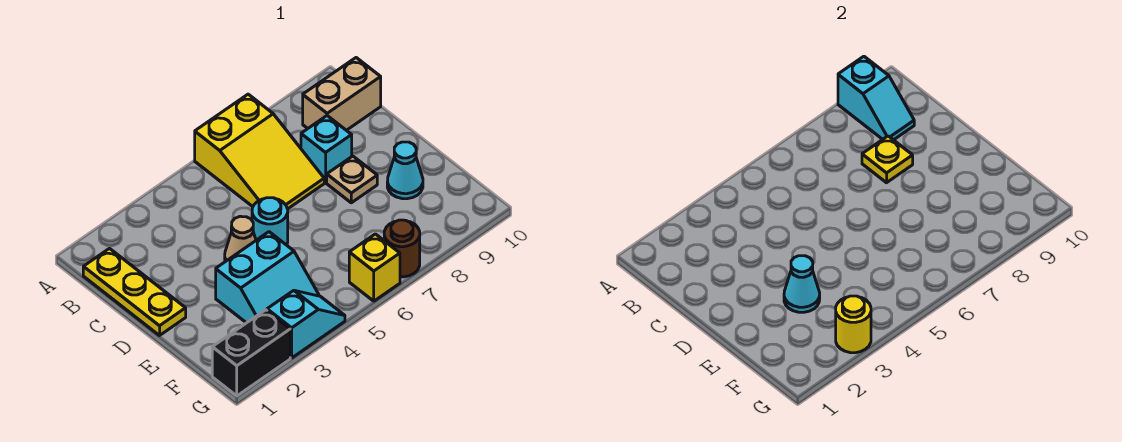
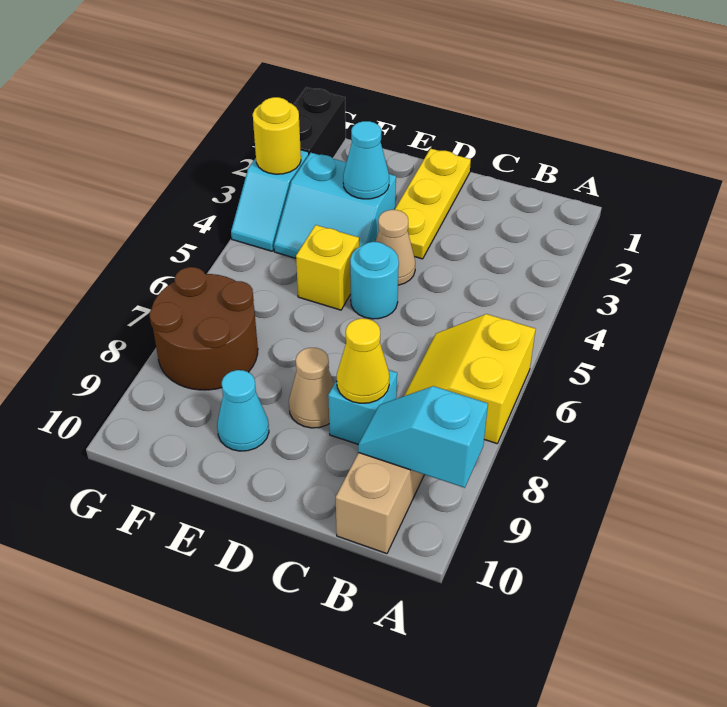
yellow slope A6:C7 level 1 top A -> yellow slope A6:B7 level 1 top A
yellow plate B1:D1 level 1 -> yellow plate D1:D3 level 1
yellow plate C8 level 2 -> yellow cone C8 level 2
tan plate D8 level 1 -> tan cone D8 level 1
cyan slope E3:F4 level 1 top E -> cyan slope E3:F4 level 1 top 3
yellow brick G6 level 1 -> yellow brick E5 level 1
brown round brick G7 level 1 -> brown round brick F7:G8 level 1

